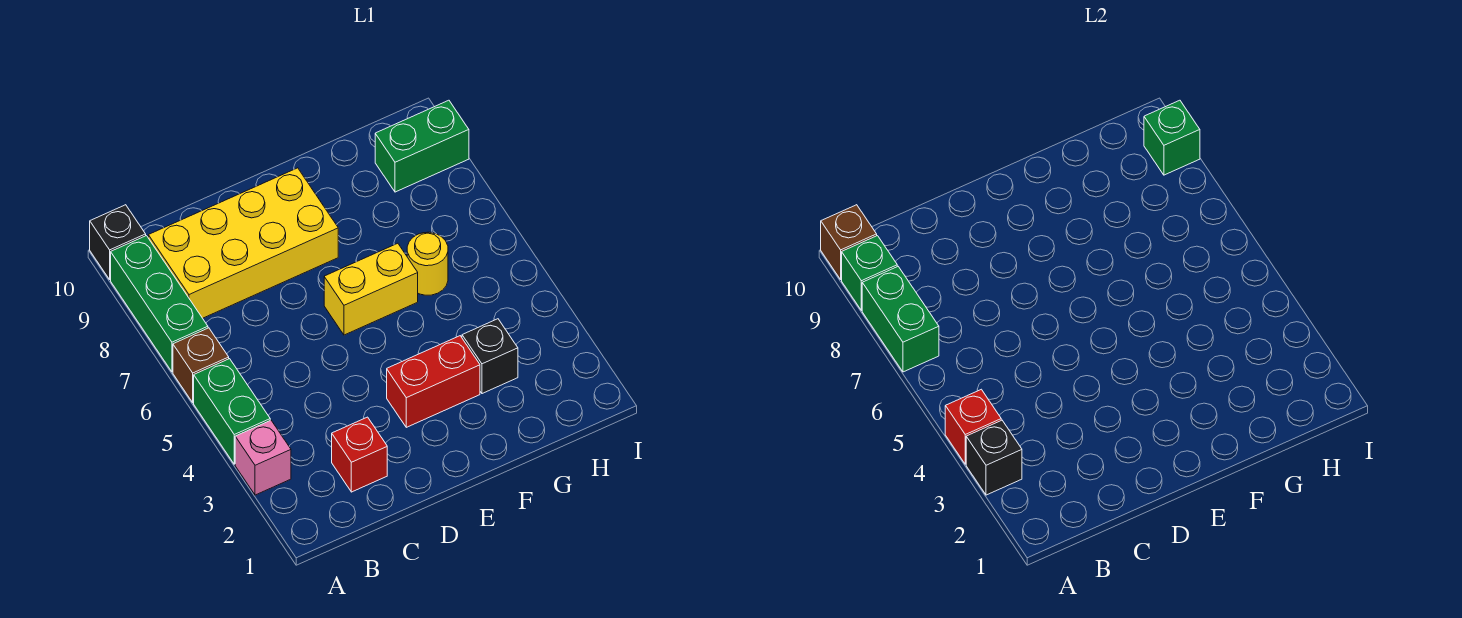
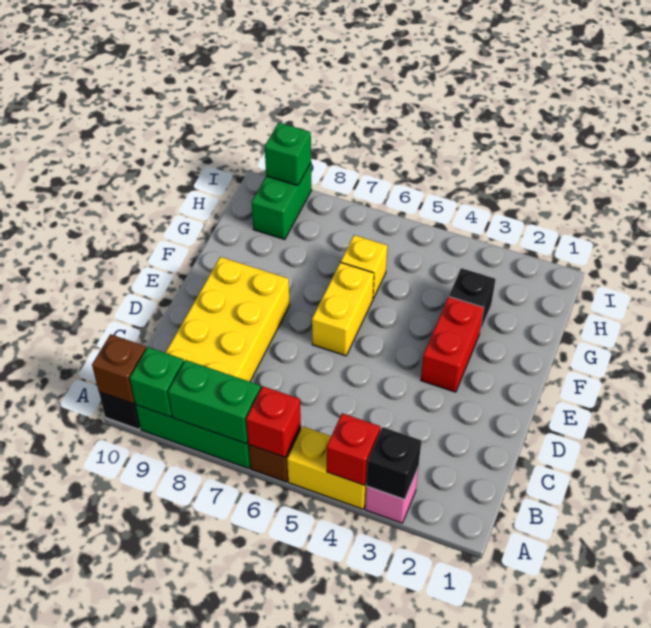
green brick A4:A5 level 1 -> yellow brick A4:A5 level 1
red brick C2 level 1 -> red brick A6 level 2
yellow round brick G6 level 1 -> yellow brick G6 level 1

